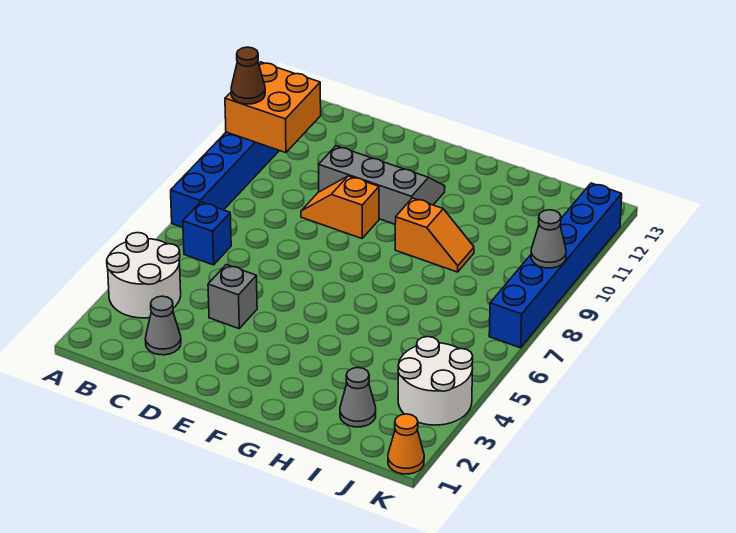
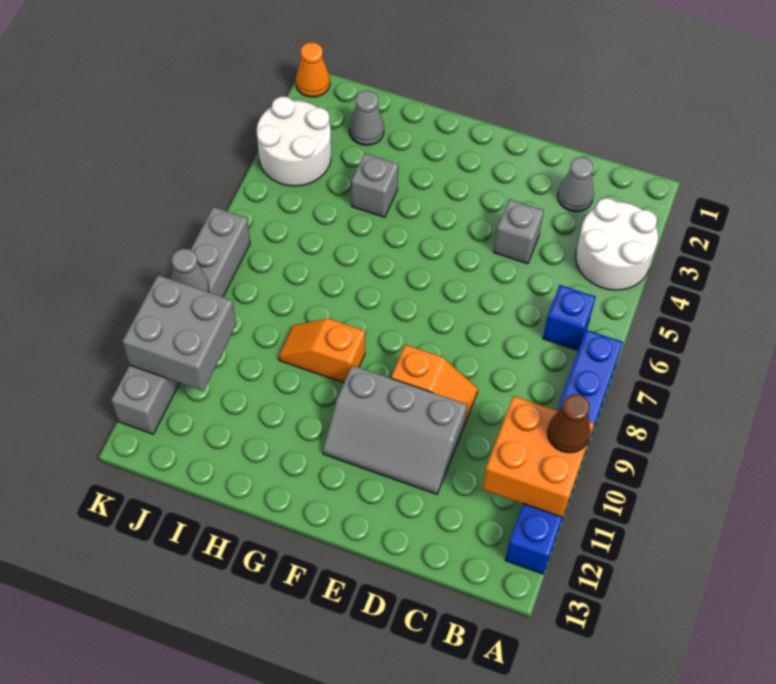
none -> grey brick H4 level 1
none -> grey brick J10:K11 level 2
blue brick K7:K12 level 1 -> grey brick K7:K12 level 1

